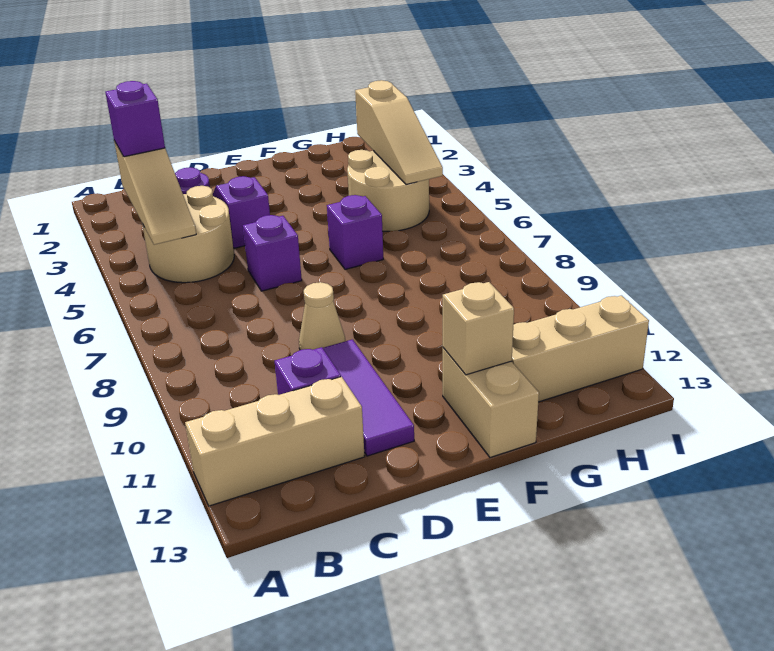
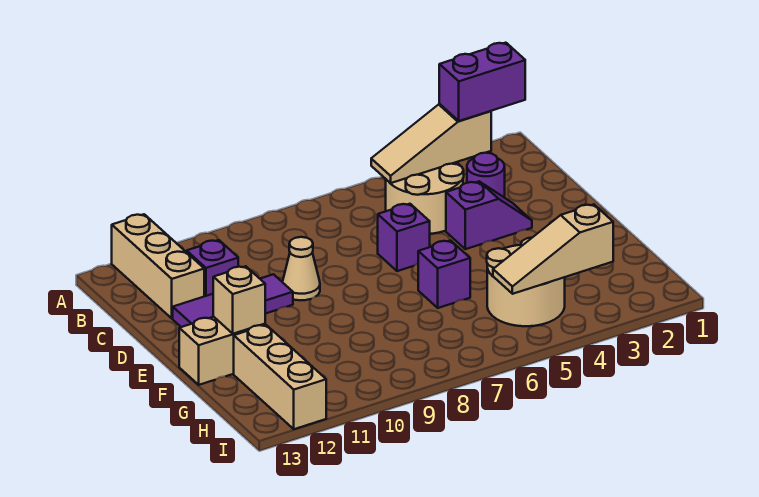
purple brick B3 level 3 -> purple brick B2:B3 level 3

